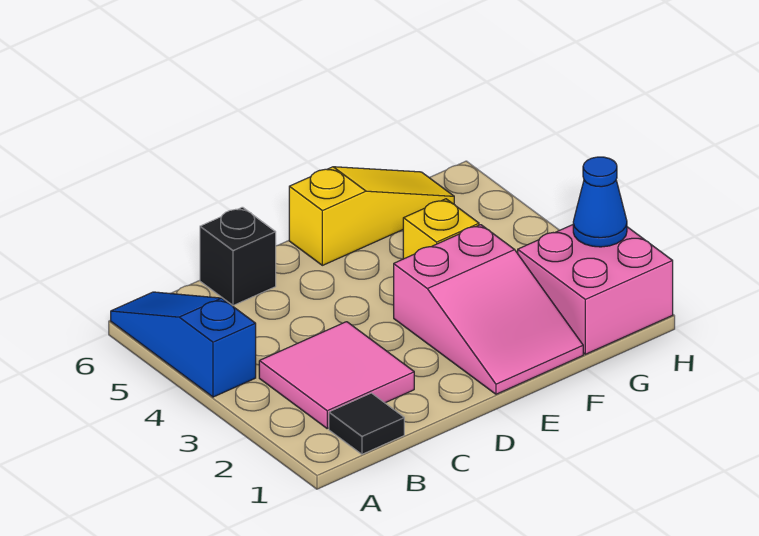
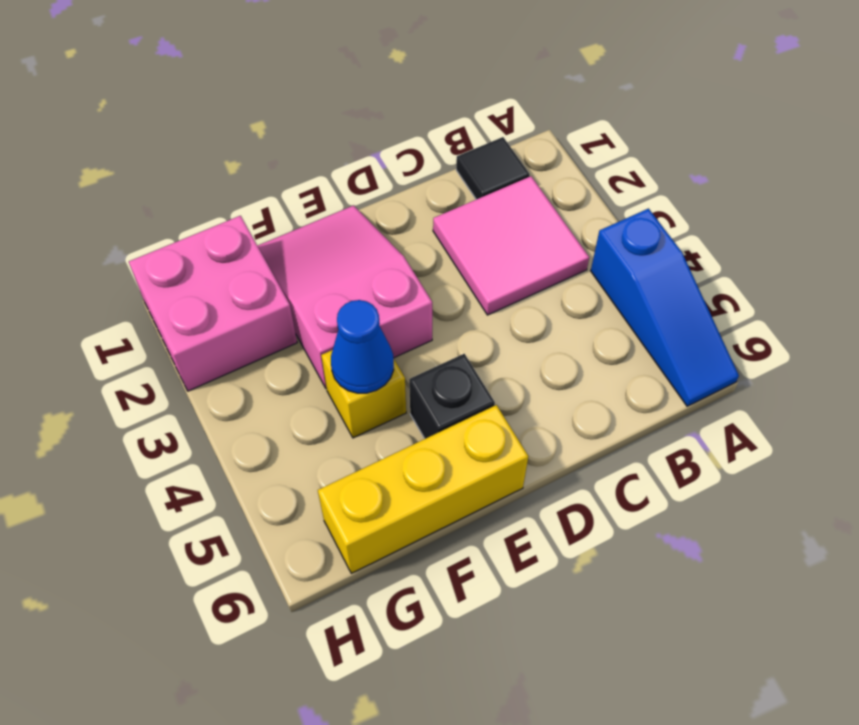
black brick C6 level 1 -> black brick E5 level 1
yellow slope E6:G6 level 1 top E -> yellow brick E6:G6 level 1
blue cone H2 level 2 -> blue cone F4 level 2

